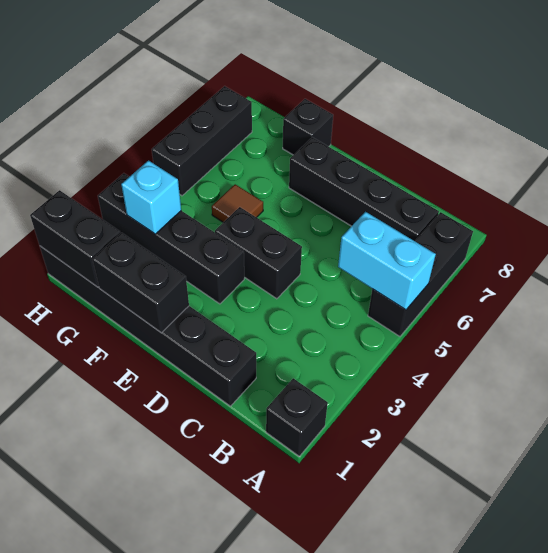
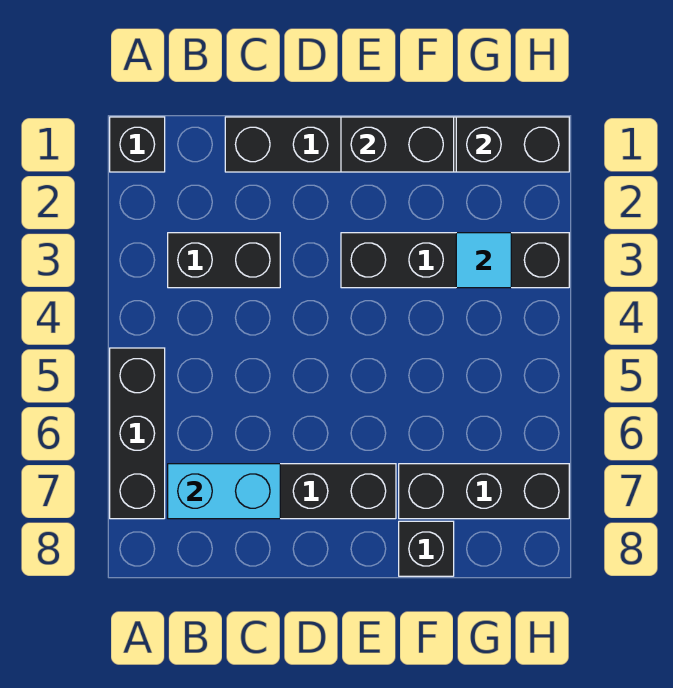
cyan brick A5:B5 level 2 -> cyan brick B7:C7 level 2
black brick D4:E4 level 1 -> black brick B3:C3 level 1
brown tile F5 level 1 -> none
cyan brick G3 level 2 -> cyan tile G3 level 2
black brick H5:H7 level 1 -> black brick F7:H7 level 1

